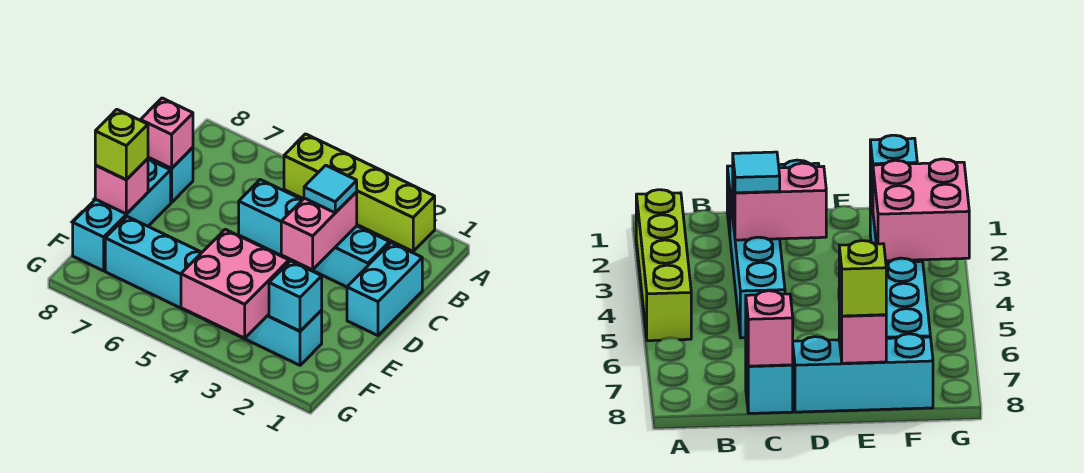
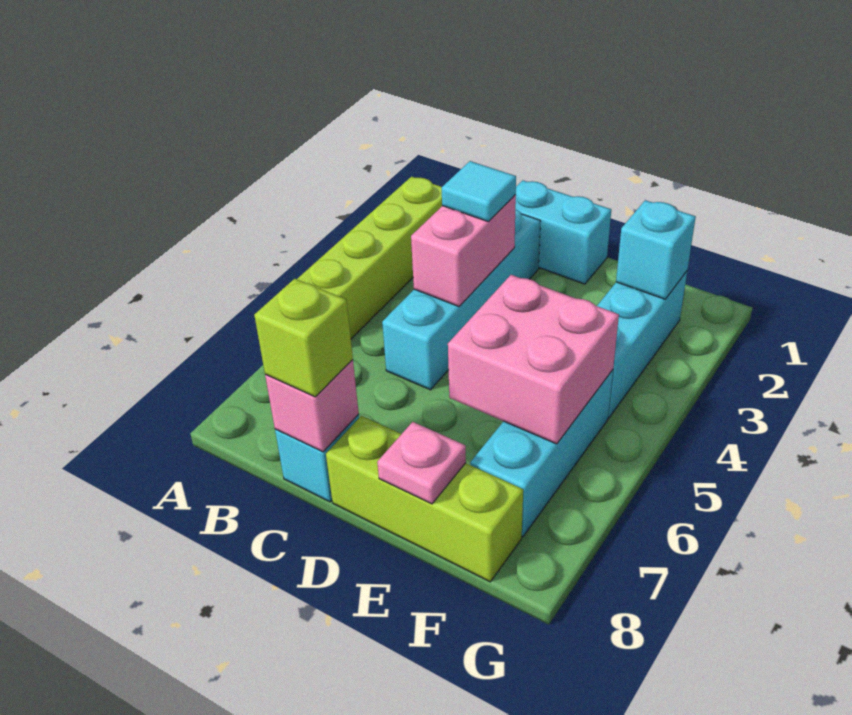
pink brick C3:D3 level 2 -> pink brick C3:C4 level 2
cyan brick D8:F8 level 1 -> lime brick D8:F8 level 1
pink brick E8 level 2 -> pink plate E8 level 2
lime brick E8 level 3 -> lime brick C8 level 3
pink brick F3:G4 level 2 -> pink brick E5:F6 level 2

